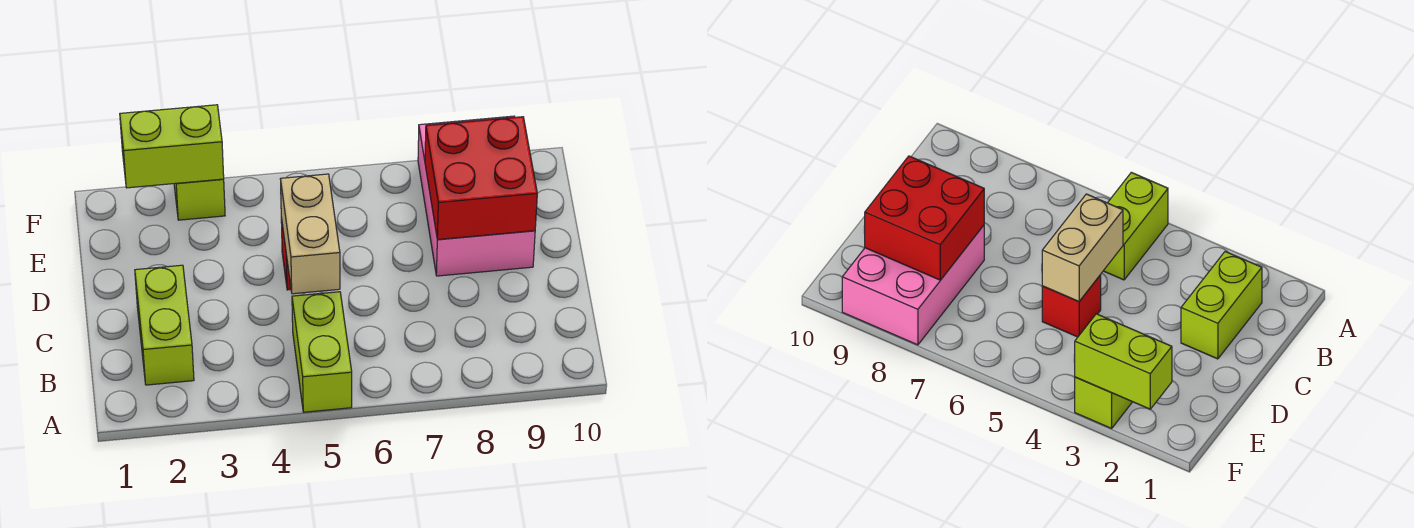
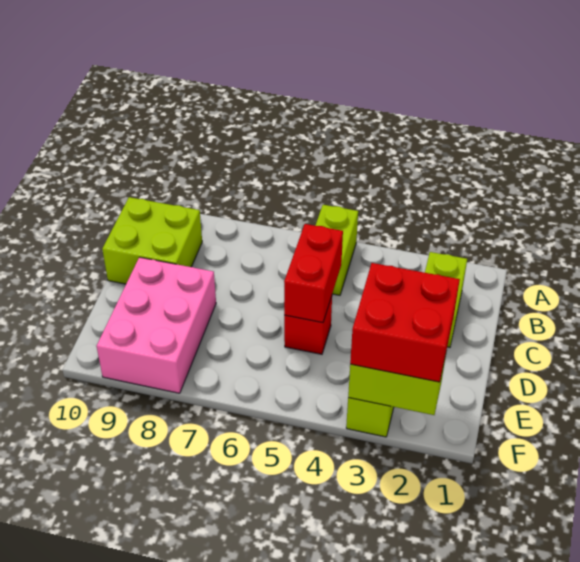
none -> lime brick B9:C10 level 1
tan brick C5:D5 level 2 -> red brick C5:D5 level 2
red brick D8:E9 level 2 -> red brick E2:F3 level 3

